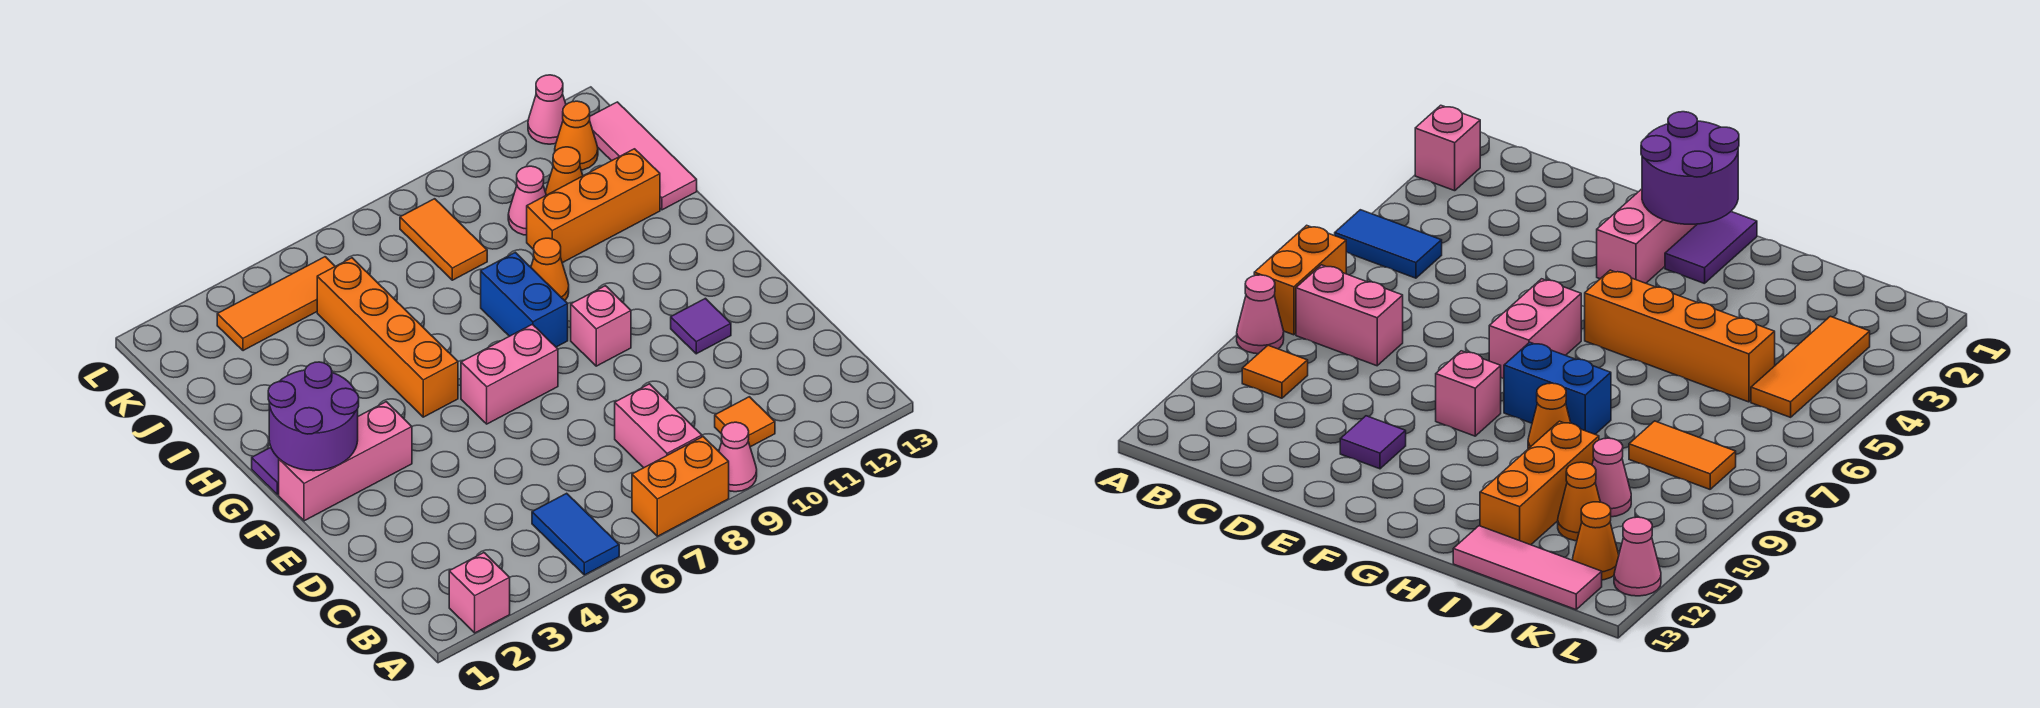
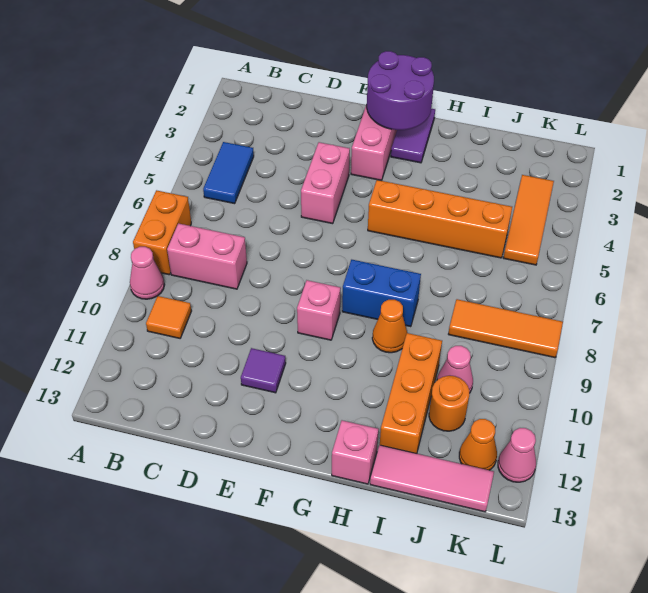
pink brick A2 level 1 -> pink brick H13 level 1
blue tile A5:B5 level 1 -> blue tile B4:B5 level 1
pink brick F6:F7 level 1 -> pink brick E4:E5 level 1
orange tile J8:K8 level 1 -> orange tile J8:L8 level 1
orange cone J11 level 1 -> orange round brick J11 level 1

